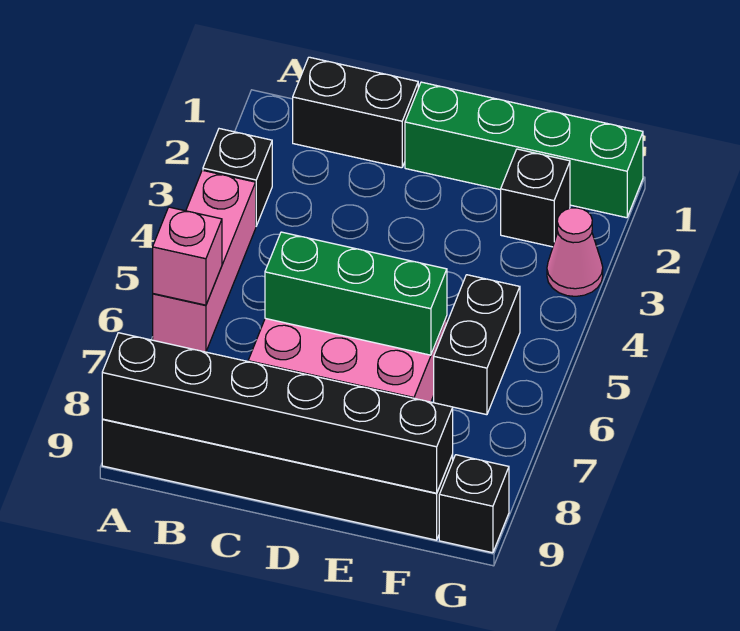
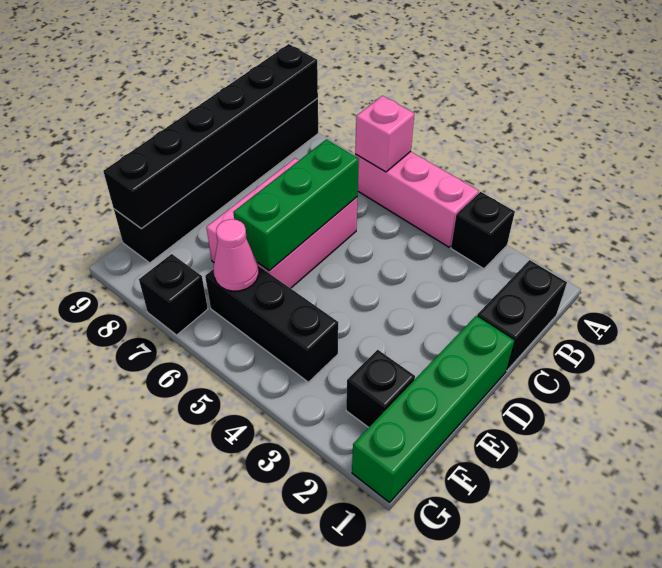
black brick F5:F6 level 1 -> black brick F4:F6 level 1
pink cone G3 level 1 -> pink cone F6 level 2
black brick G9 level 1 -> black brick G7 level 1

